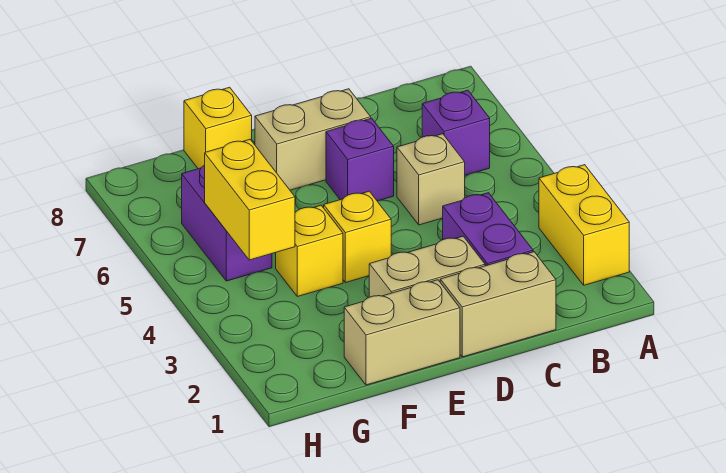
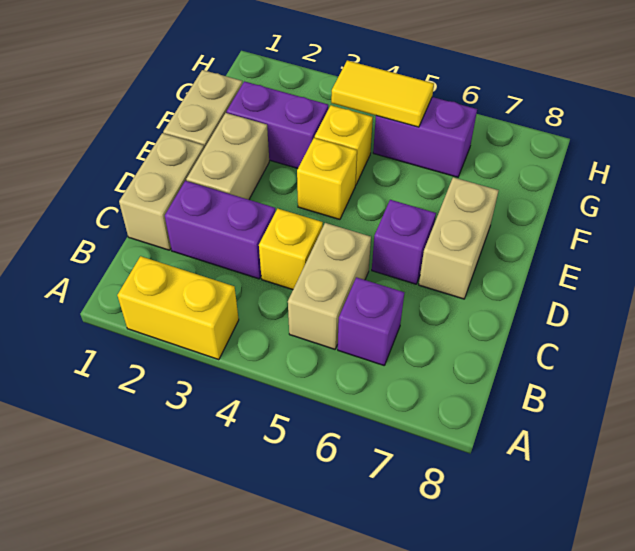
tan brick C5 level 1 -> tan brick B5:C5 level 1
none -> purple brick F2:F3 level 1
yellow brick F8 level 1 -> yellow brick C4 level 1
yellow brick G4:G5 level 2 -> yellow tile G4:G5 level 2

